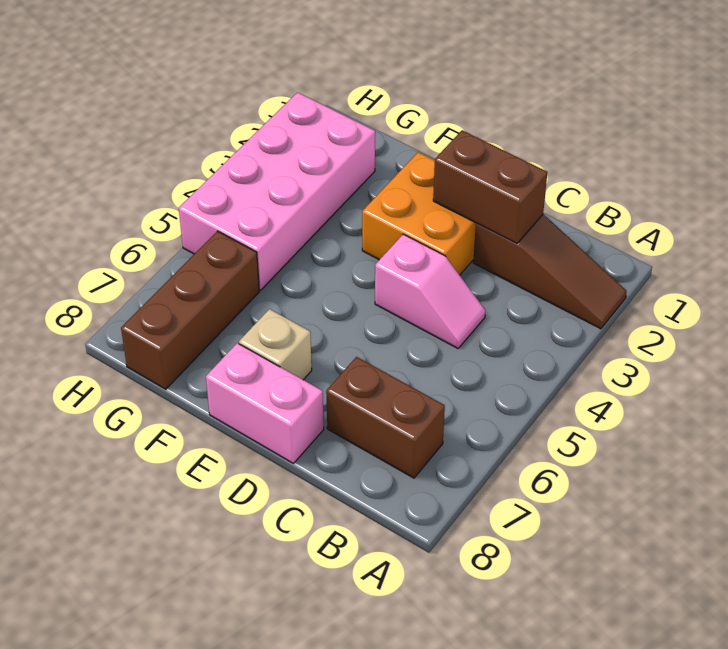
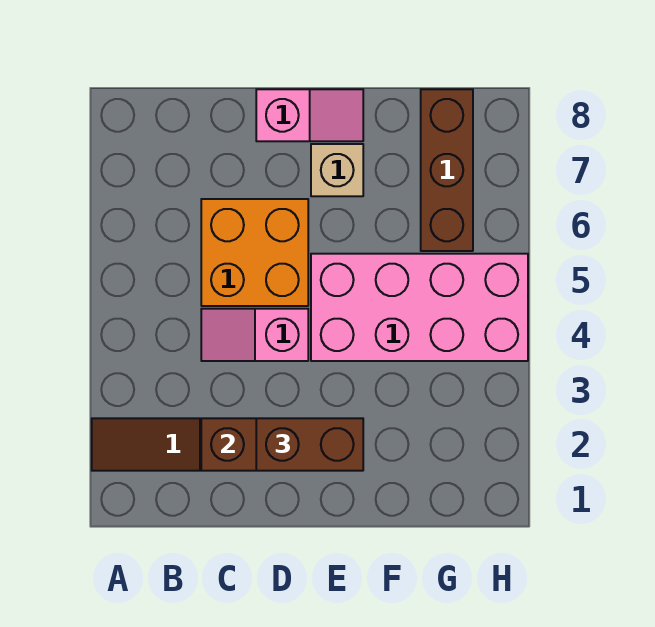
brown brick B7:C7 level 1 -> brown brick D2:E2 level 3
orange brick D2:E3 level 1 -> orange brick C5:D6 level 1
pink brick D8:E8 level 1 -> pink slope D8:E8 level 1 top D
pink brick G2:H5 level 1 -> pink brick E4:H5 level 1

